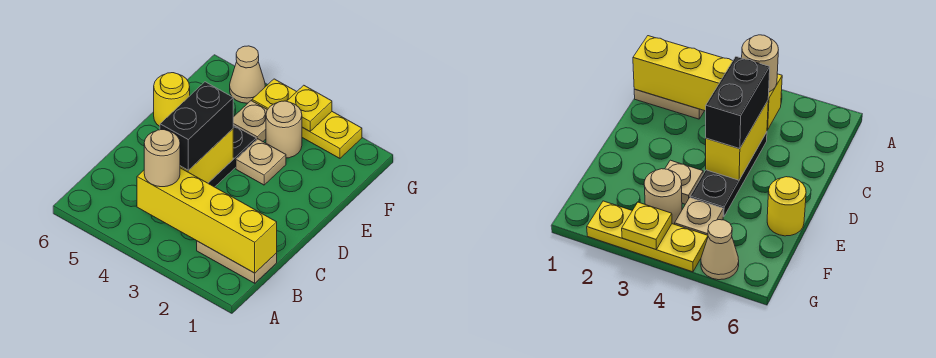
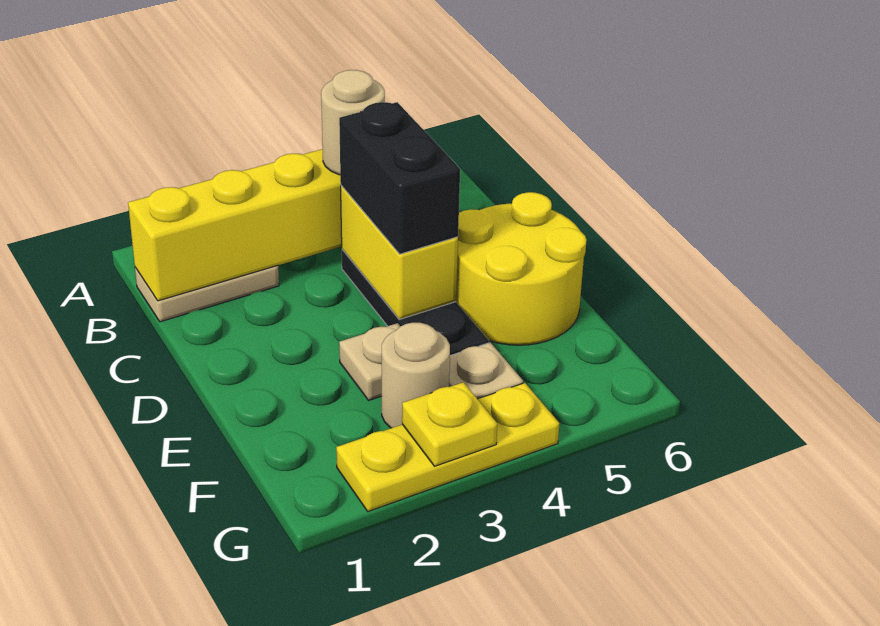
yellow round brick E6 level 1 -> yellow round brick D5:E6 level 1
tan cone G5 level 1 -> none

